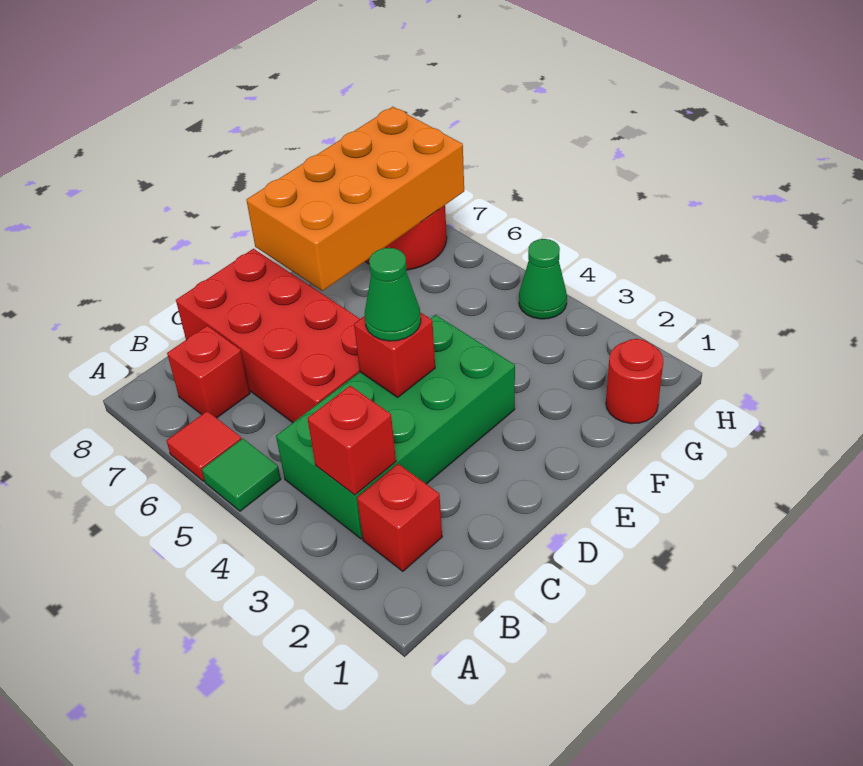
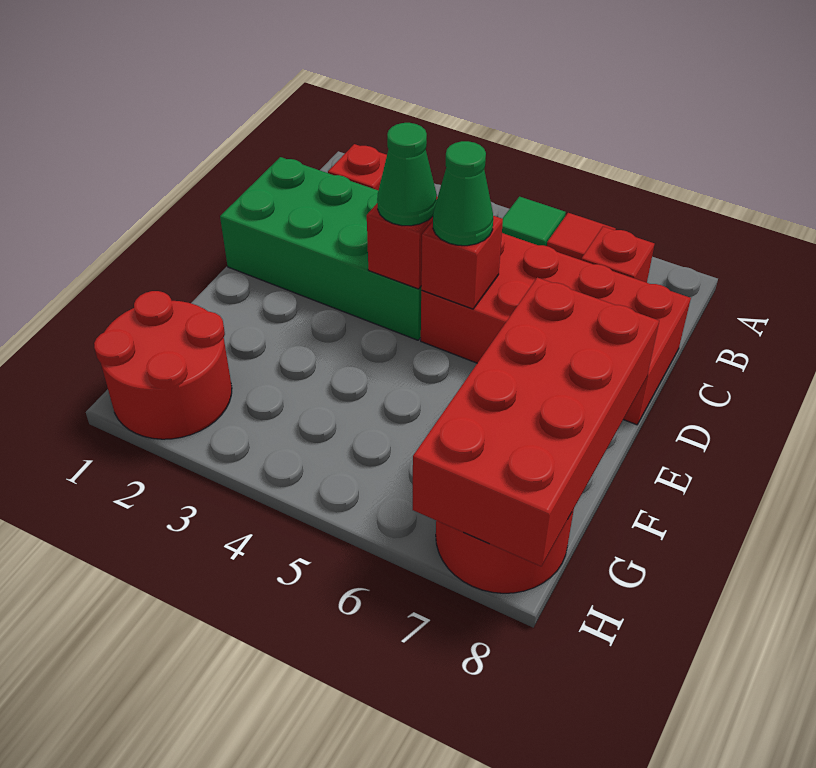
green brick B3:E4 level 1 -> green brick C1:D4 level 1
red brick B3 level 2 -> red brick D5 level 2
orange brick E7:H8 level 2 -> red brick E7:H8 level 2
red round brick G1 level 1 -> red round brick G1:H2 level 1
green cone H4 level 1 -> green cone D5 level 3

